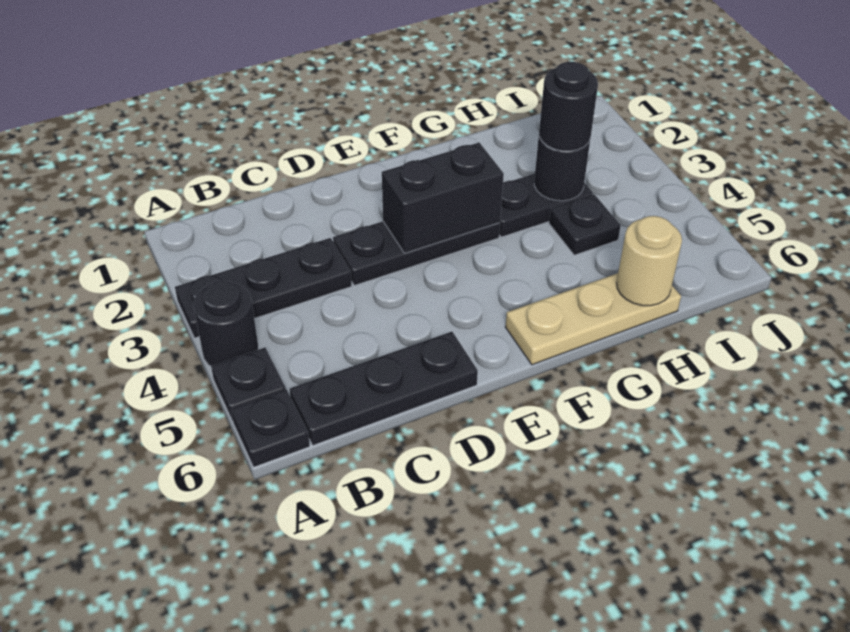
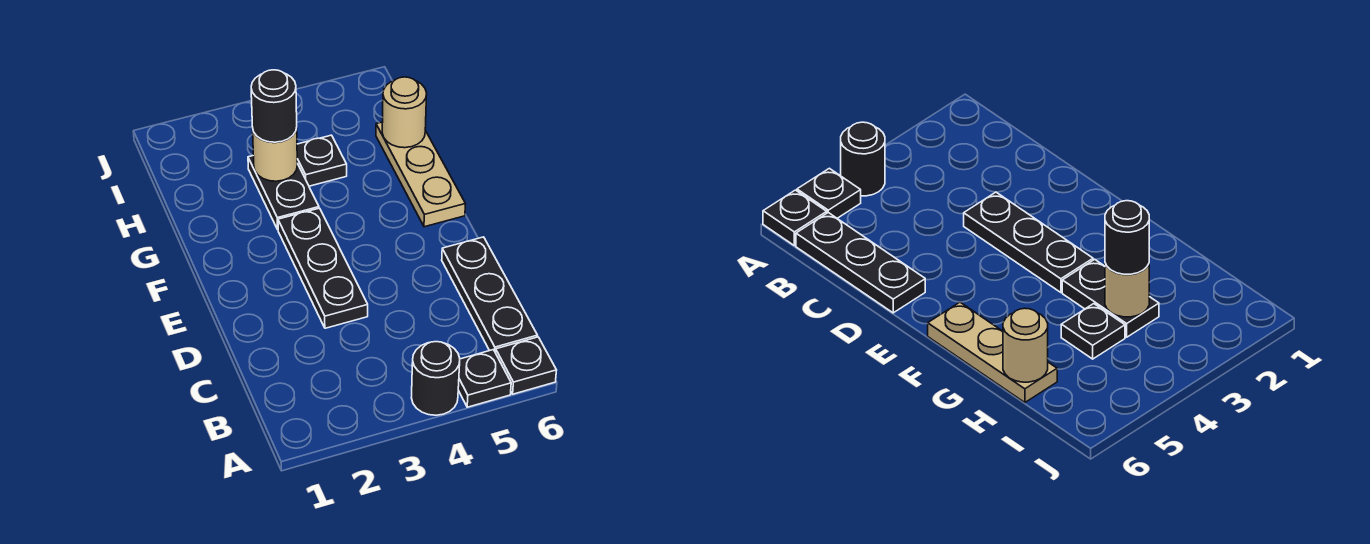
black plate A3:C3 level 1 -> none
black brick E3:F3 level 2 -> none
black round brick H3 level 2 -> tan round brick H3 level 2

